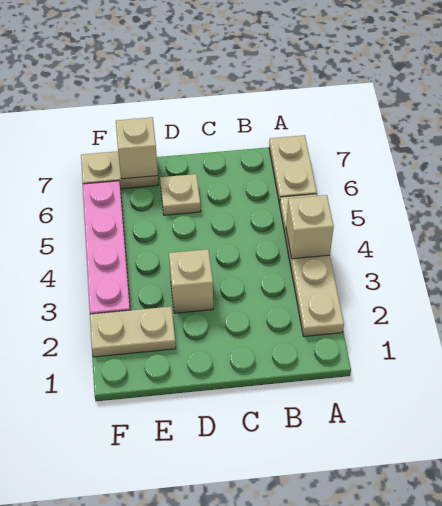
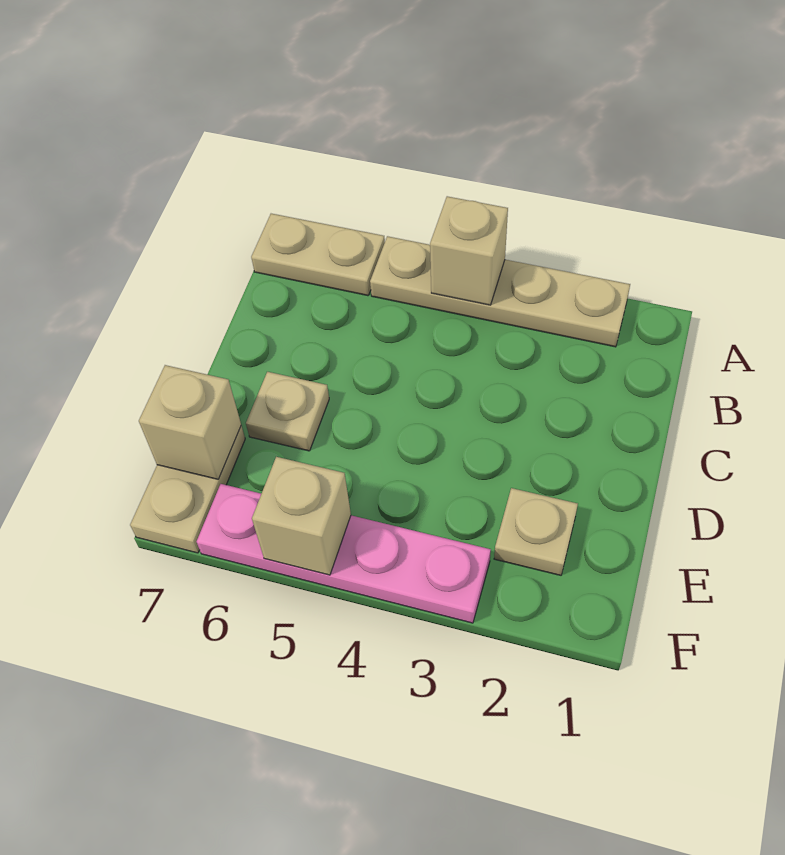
tan brick D3 level 1 -> tan brick F5 level 2
tan plate E2:F2 level 1 -> tan plate E2 level 1

